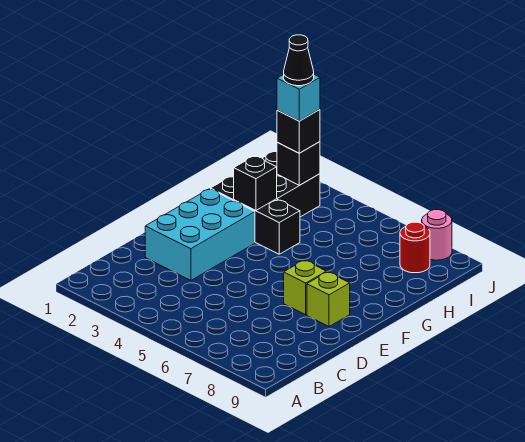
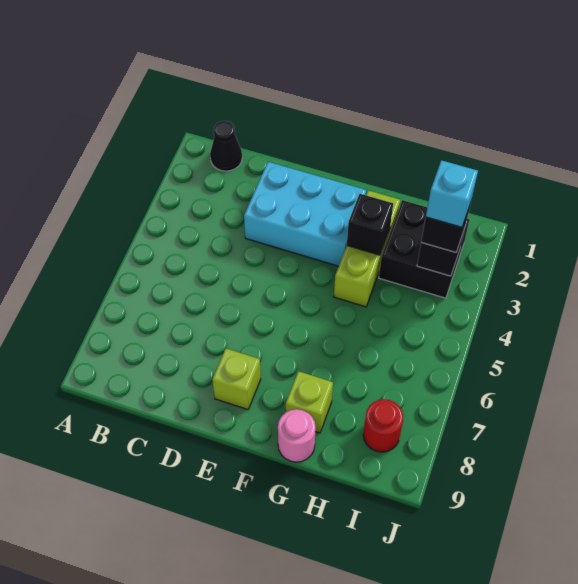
lime brick E7 level 1 -> lime brick G8 level 1
black brick G2:G4 level 1 -> lime brick G2:G4 level 1
black cone I3 level 5 -> black cone B1 level 1
pink round brick J8 level 1 -> pink round brick G9 level 1

